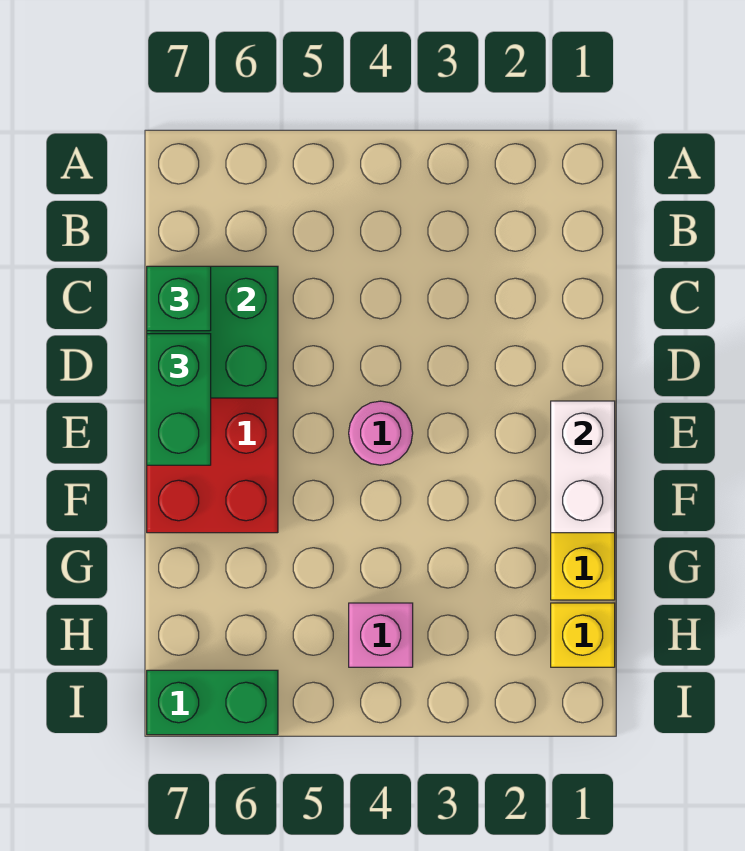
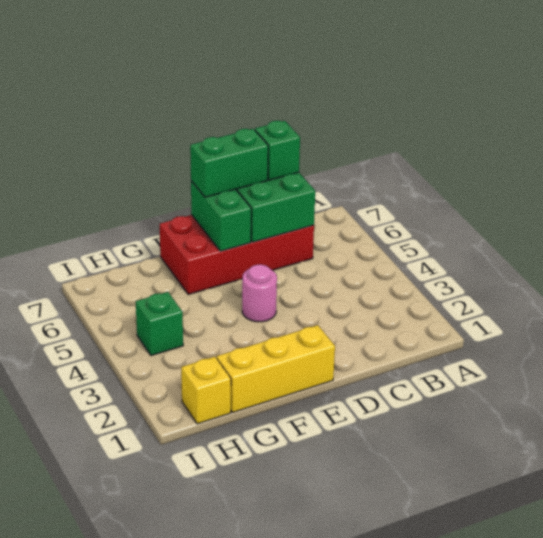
white brick E1:F1 level 2 -> none
pink brick H4 level 1 -> green brick H4 level 1
green brick I6:I7 level 1 -> green brick E6:E7 level 2

